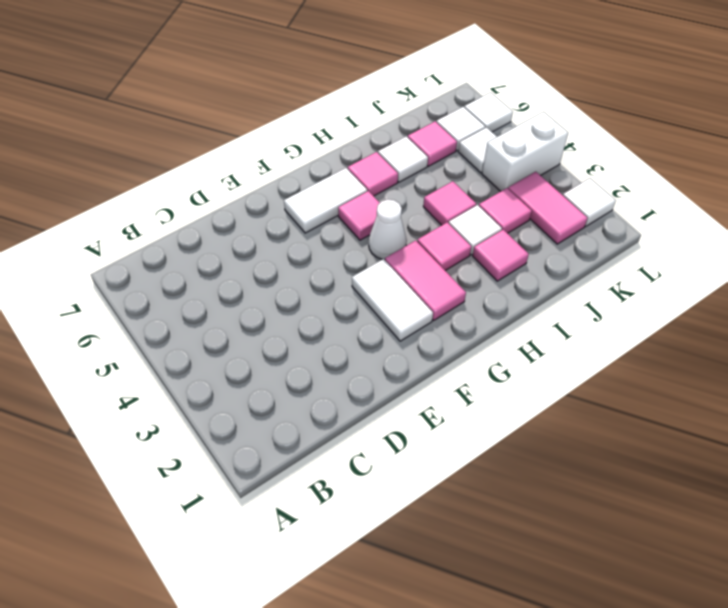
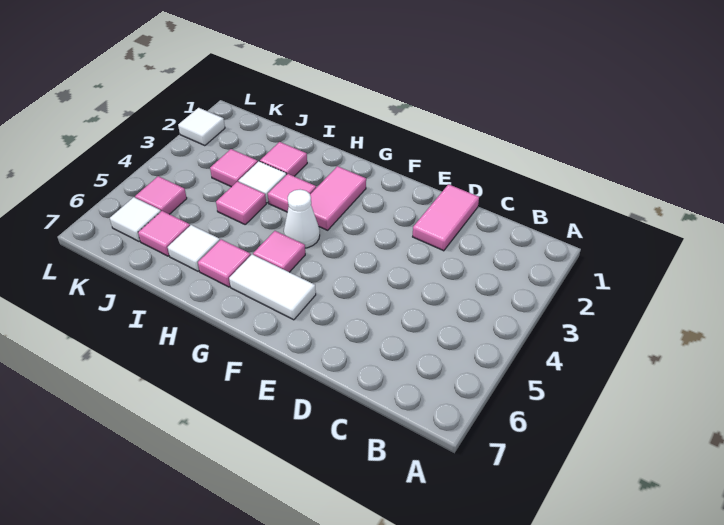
white tile F2:F3 level 1 -> none
pink tile K2:K3 level 1 -> pink tile D1:D2 level 1
white brick K4:L4 level 1 -> none
white tile K5 level 1 -> pink tile K5 level 1
white tile L6 level 1 -> none

